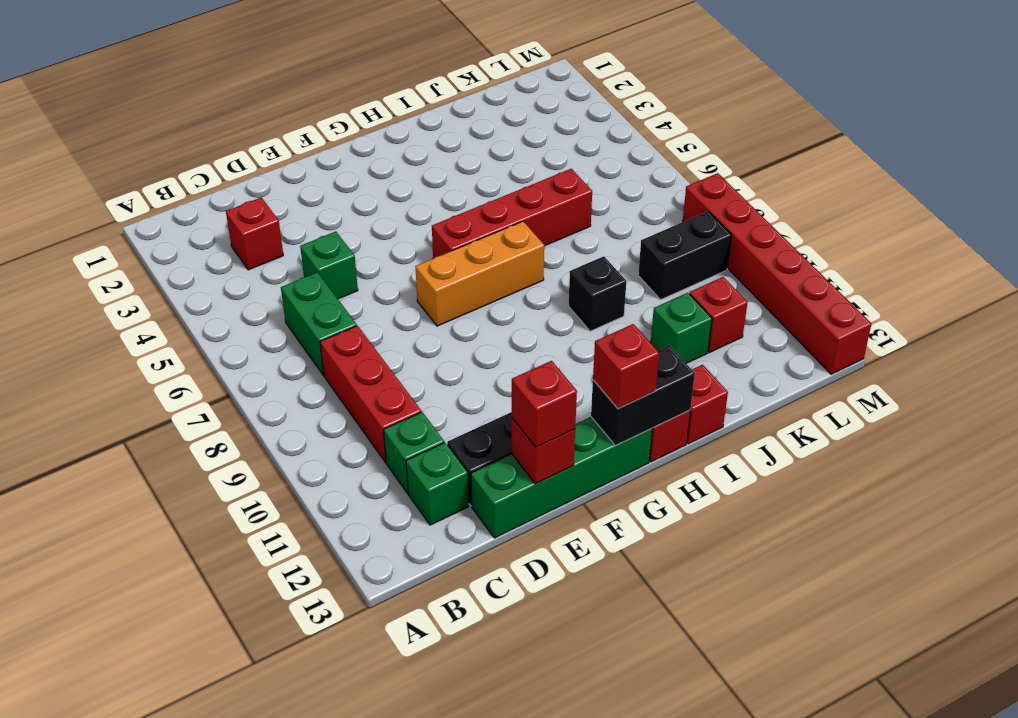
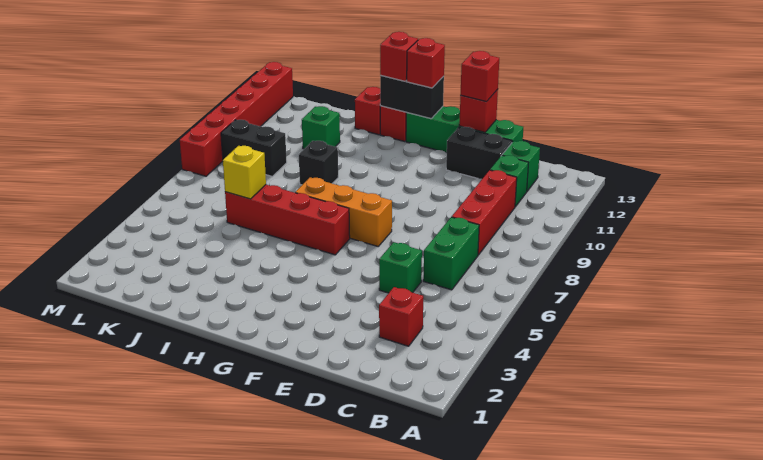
none -> yellow brick J6 level 2
red brick K11 level 1 -> red brick H13 level 3

